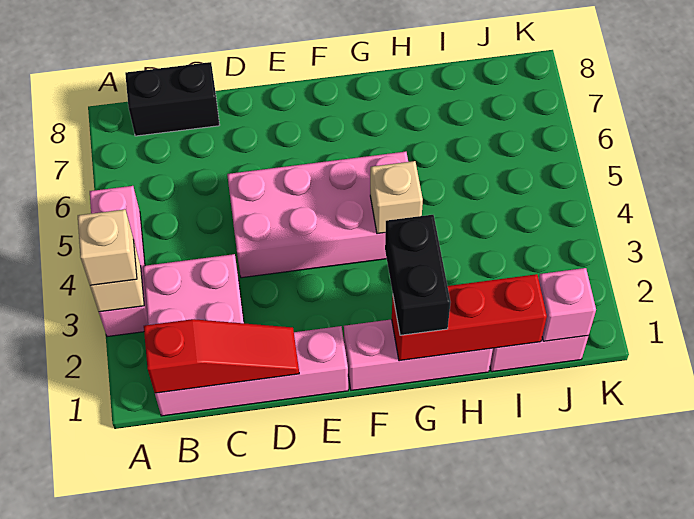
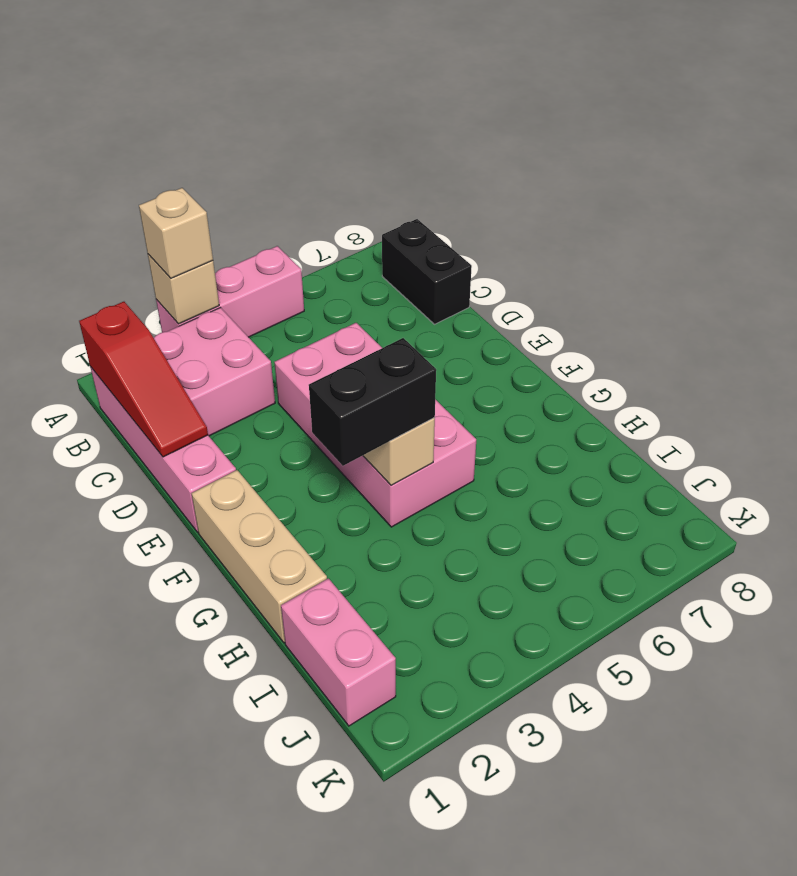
pink brick F1:H1 level 1 -> tan brick F1:H1 level 1
red brick G1:I1 level 2 -> none
black brick G1:G2 level 3 -> black brick G3:G4 level 3
pink brick J1 level 2 -> none

